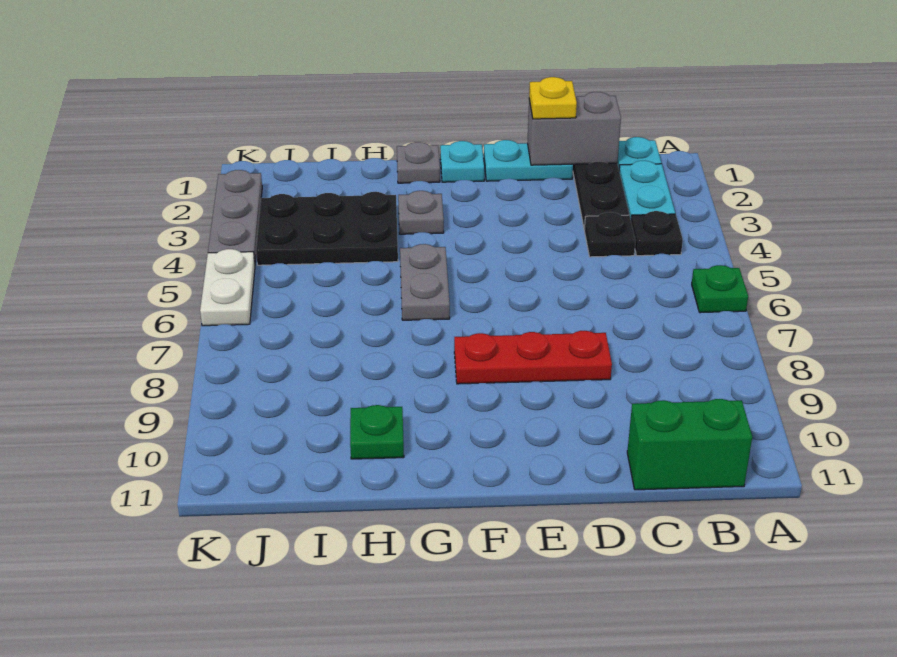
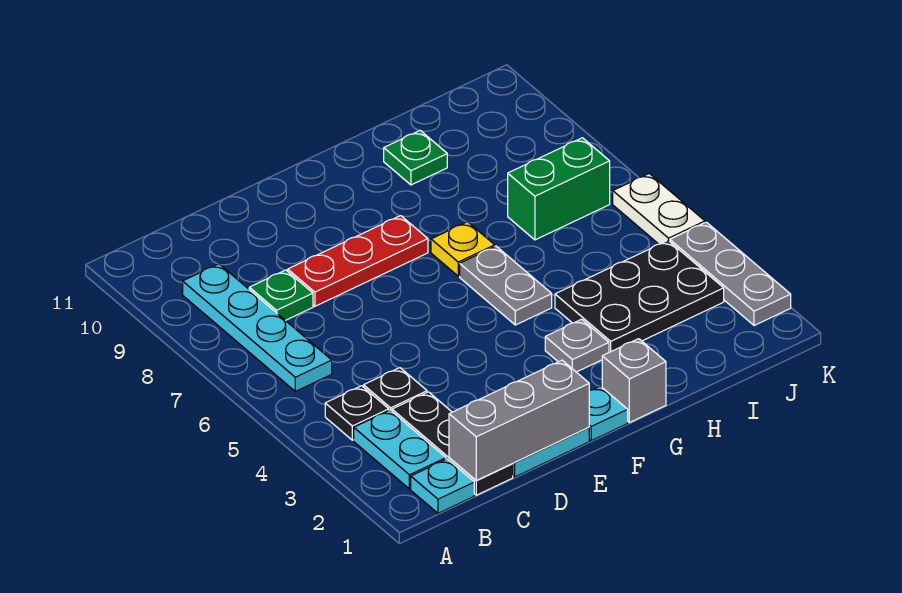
green plate A6 level 1 -> green plate C8 level 1
none -> cyan plate B6:B9 level 1
green brick B11:C11 level 1 -> green brick I7:J7 level 1
grey brick C1:D1 level 2 -> grey brick C1:E1 level 2
yellow plate D1 level 3 -> yellow plate G7 level 1
grey plate G1 level 1 -> grey brick G1 level 1

